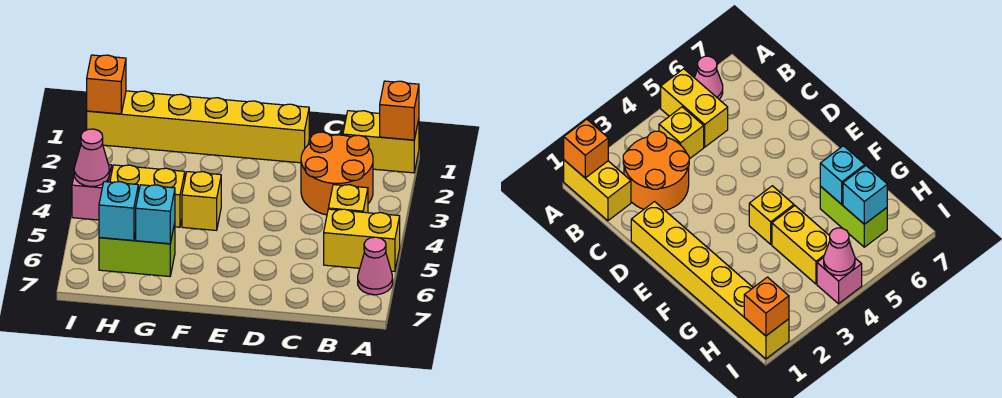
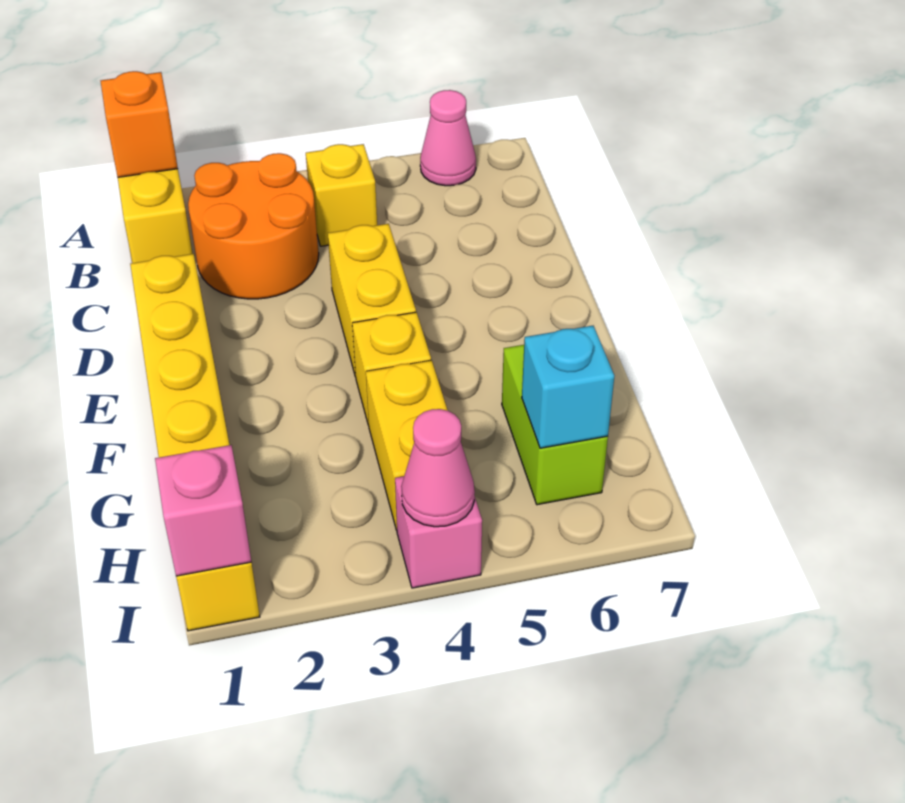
yellow brick A5:B5 level 1 -> yellow brick D4:E4 level 1
cyan brick G6 level 2 -> none
orange brick I1 level 2 -> pink brick I1 level 2

